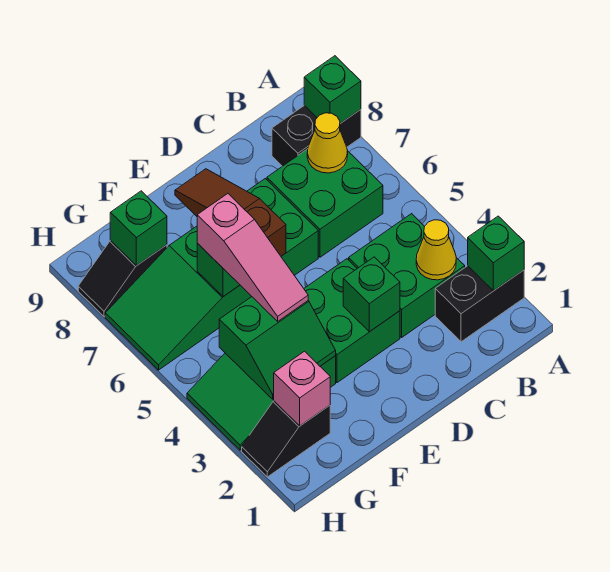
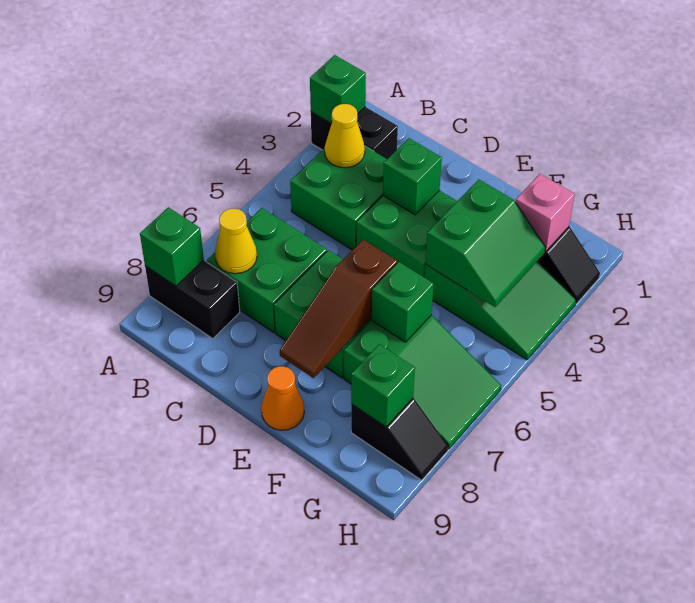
none -> orange cone E9 level 1
green slope F3:G4 level 2 top 4 -> green slope F3:G4 level 2 top F
pink slope F4:F6 level 3 top 6 -> none

